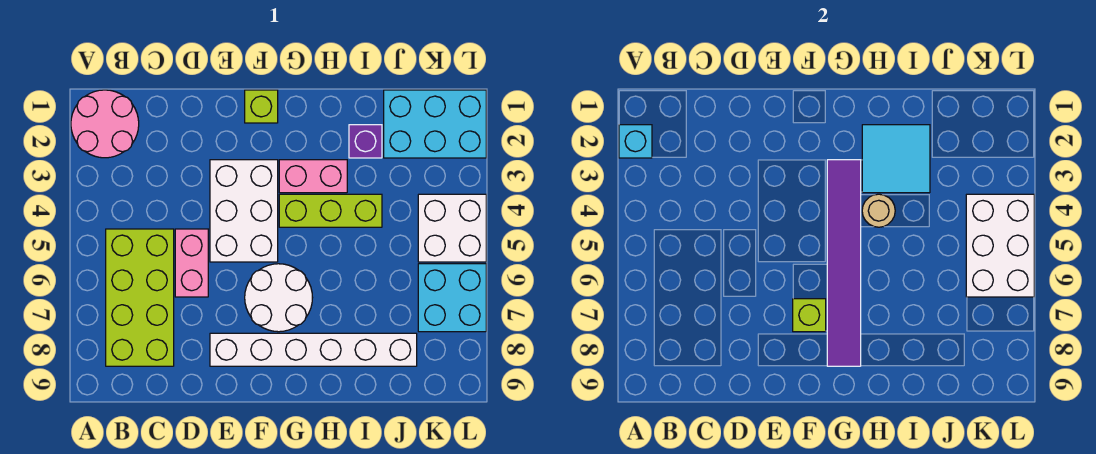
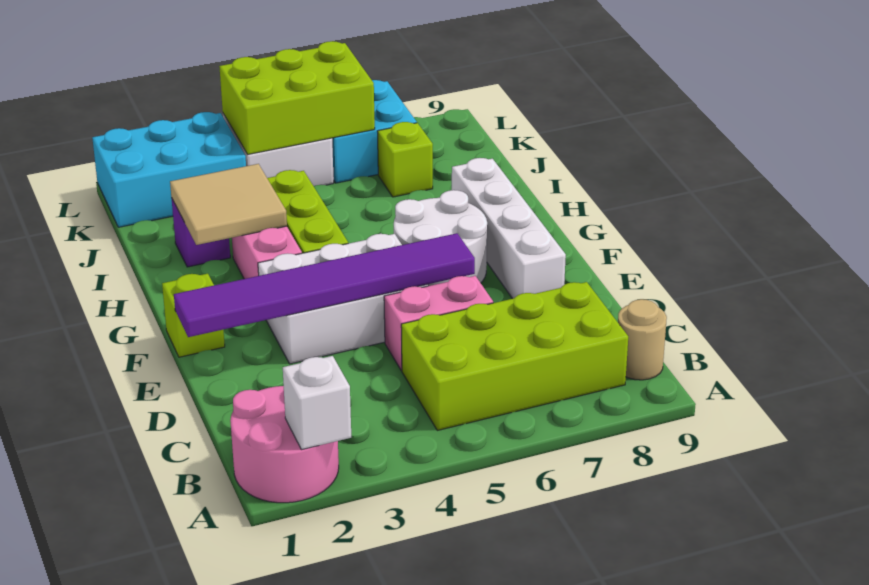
cyan brick A2 level 2 -> white brick A2 level 2
white brick E8:J8 level 1 -> white brick E8:H8 level 1
lime brick F7 level 2 -> lime brick J7 level 1
purple tile G3:G8 level 2 -> purple tile E1:E6 level 2
cyan tile H2:I3 level 2 -> tan tile H2:I3 level 2
tan round brick H4 level 2 -> tan round brick B9 level 1
cyan brick J1:L2 level 1 -> cyan brick K1:L3 level 1
white brick K4:L6 level 2 -> lime brick K4:L6 level 2

